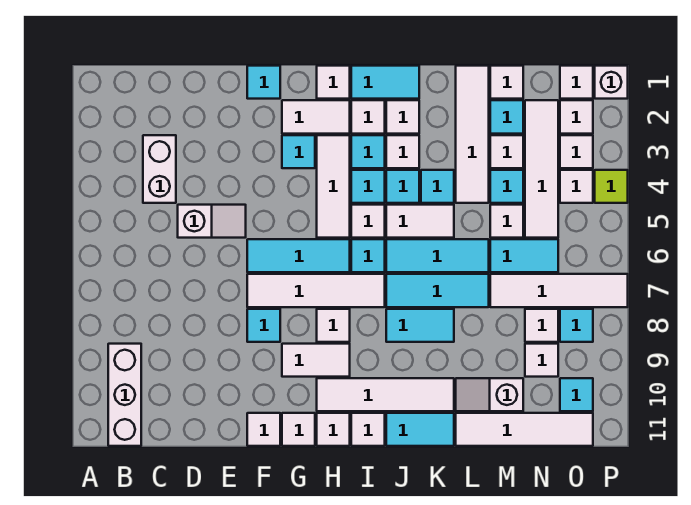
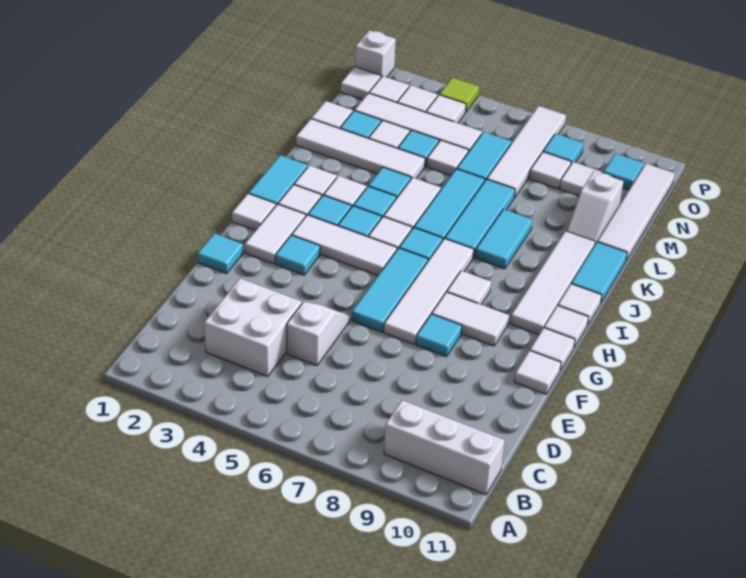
white brick C3:C4 level 1 -> white brick C3:D4 level 1
white tile G9:H9 level 1 -> white tile G8:G9 level 1

